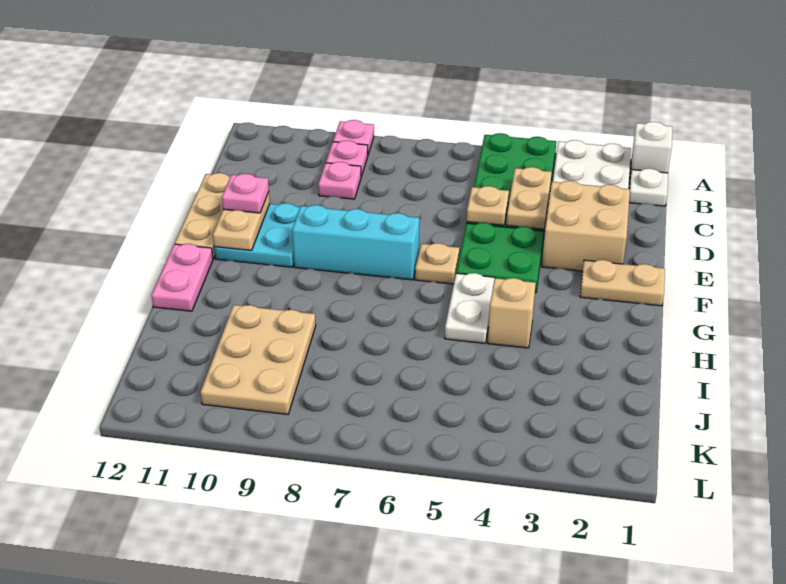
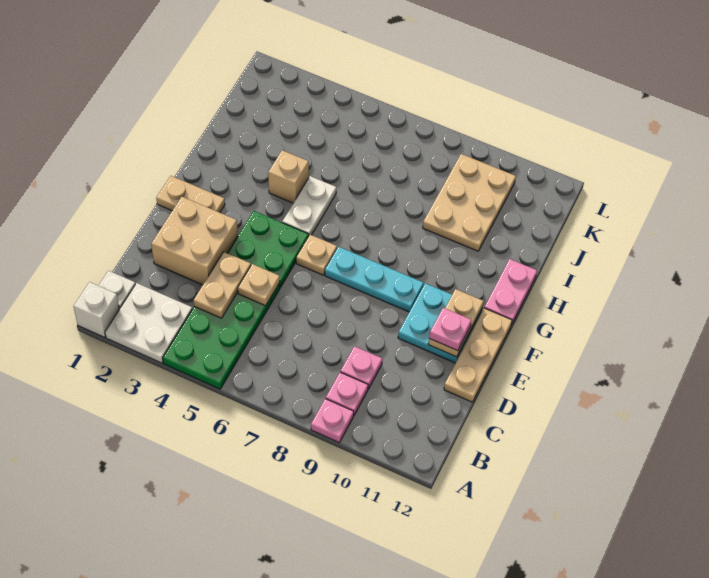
cyan brick F7:F9 level 1 -> cyan plate F7:F9 level 1

